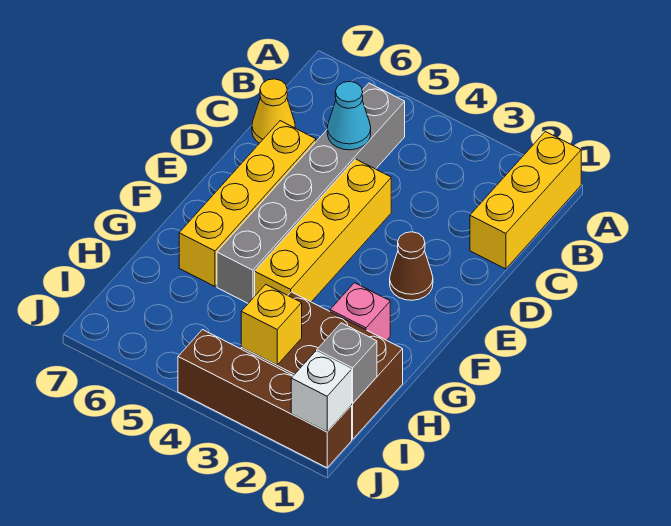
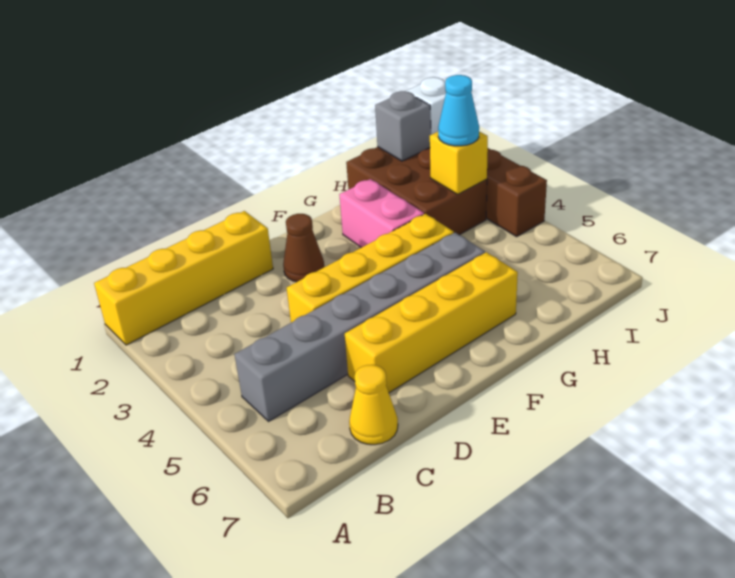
yellow brick A1:C1 level 1 -> yellow brick A1:D1 level 1
cyan cone C5 level 2 -> cyan cone I3 level 3
pink brick G2 level 1 -> pink brick G2:G3 level 1

